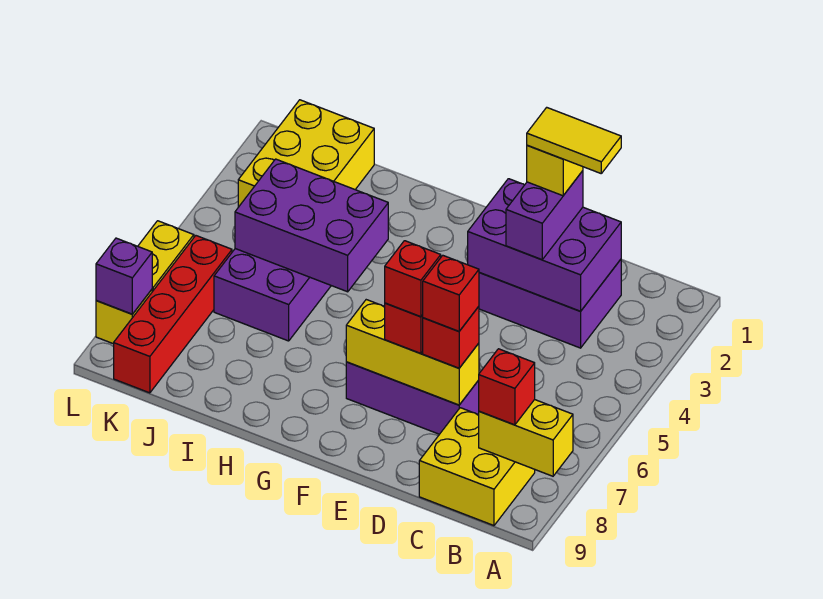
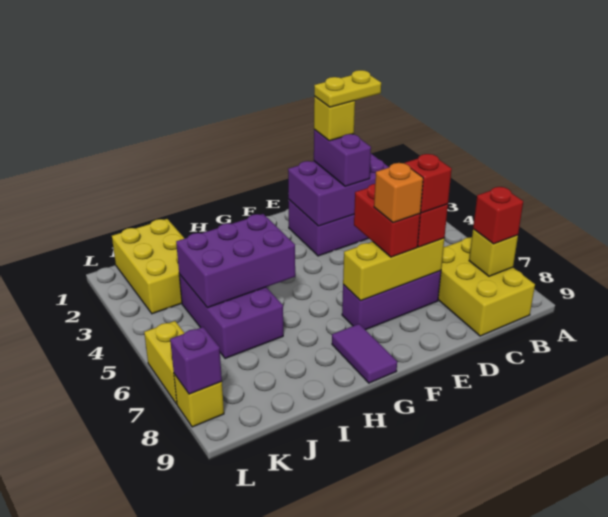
yellow brick A8:B8 level 2 -> yellow brick B8 level 2
yellow brick B8:C9 level 1 -> yellow brick B7:C9 level 1
yellow tile C2:D2 level 5 -> yellow plate C2:D2 level 5
red brick E7 level 4 -> orange brick E7 level 4
none -> purple tile G8:G9 level 1
red brick K6:K9 level 1 -> none

